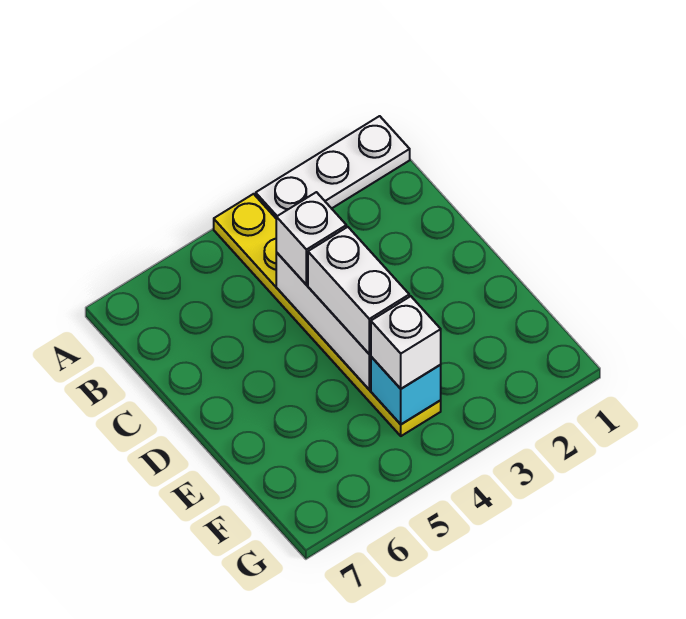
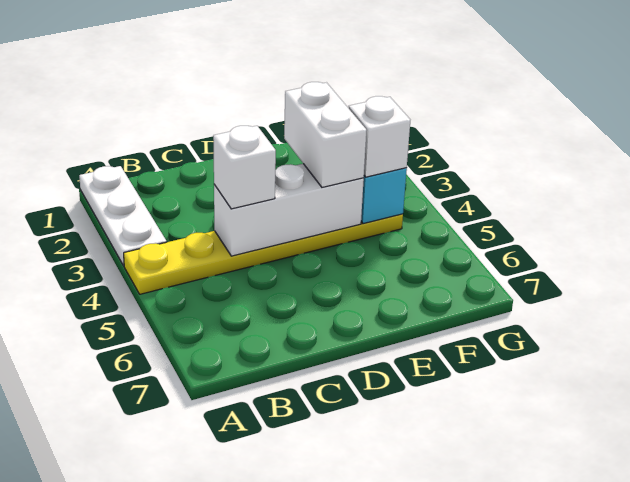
white brick D4:E4 level 3 -> white brick E3:E4 level 3

